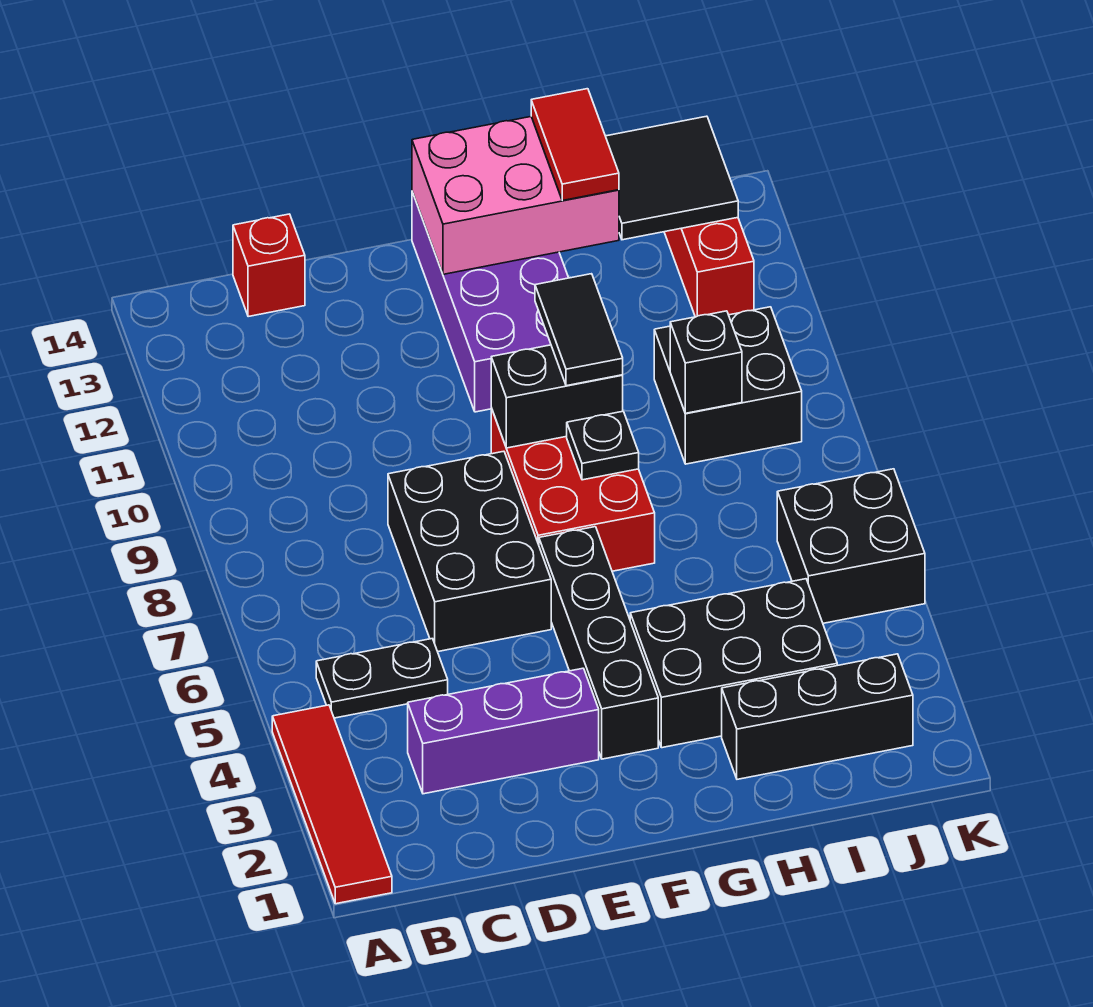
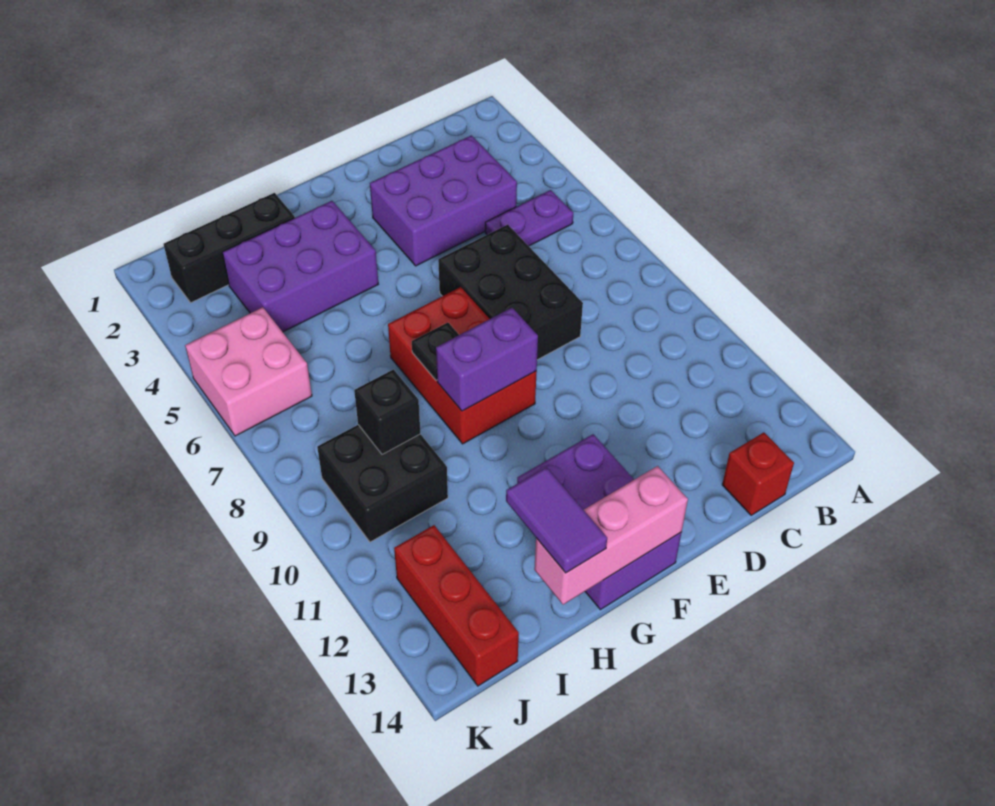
red tile A1:A4 level 1 -> none
black plate B5:C5 level 1 -> purple plate B5:C5 level 1
purple brick C3:E3 level 1 -> purple brick C3:E4 level 1
black brick F3:F6 level 1 -> none
black brick F9:G9 level 2 -> purple brick F9:G9 level 2
purple brick F11:G14 level 1 -> purple brick F12:G14 level 1
pink brick F13:H14 level 2 -> pink brick F14:H14 level 2
black brick G3:I4 level 1 -> purple brick G3:I4 level 1
black tile G9:G10 level 3 -> none
red tile H13:H14 level 3 -> purple tile H13:H14 level 3
black tile I13:J14 level 2 -> none
black brick J5:K6 level 1 -> pink brick J5:K6 level 1

